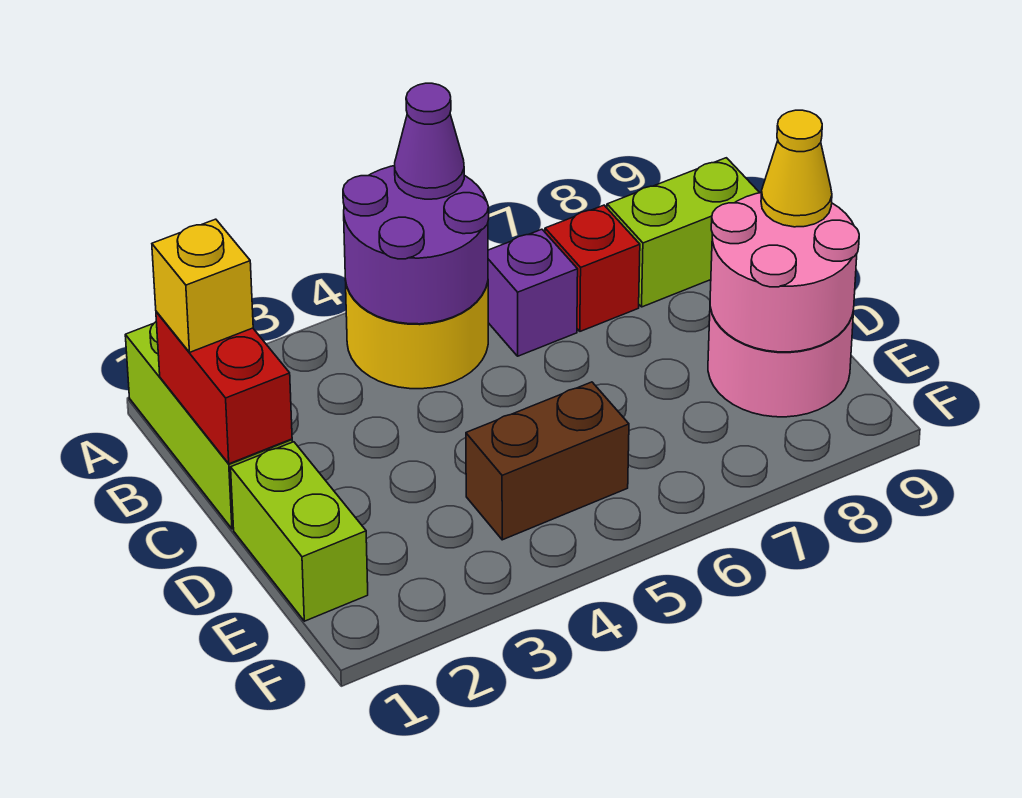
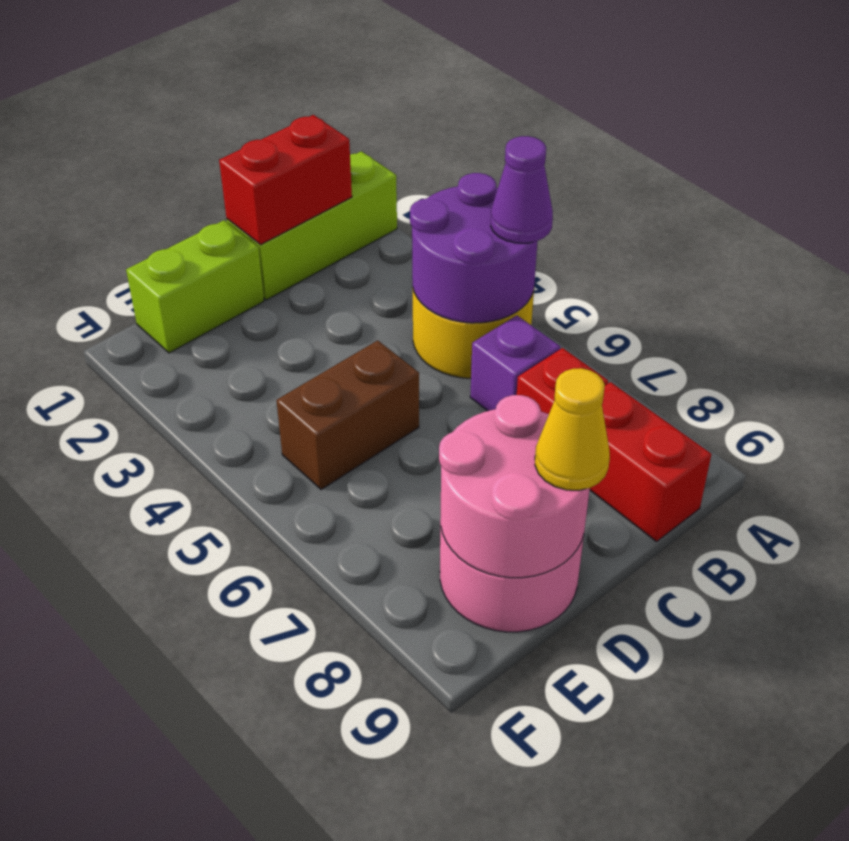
yellow brick B1 level 3 -> none
lime brick B8:B9 level 1 -> red brick B8:B9 level 1
brown brick E4:E5 level 1 -> brown brick D5:E5 level 1

